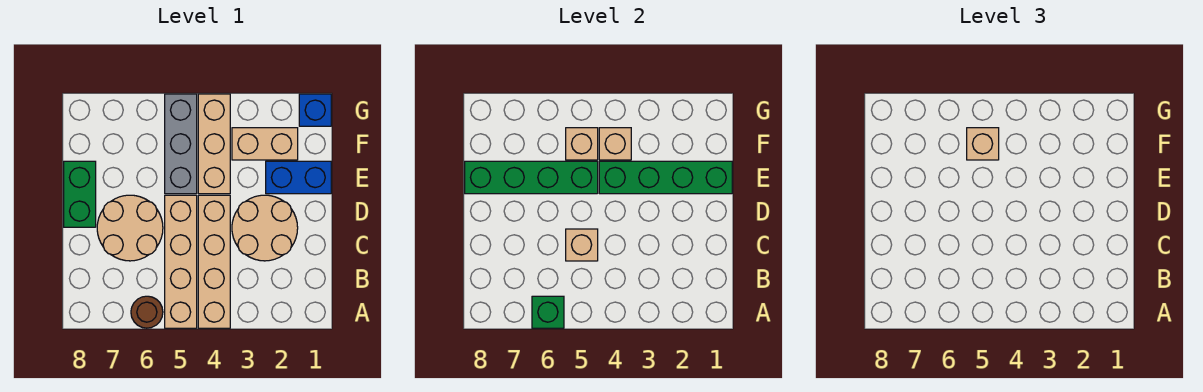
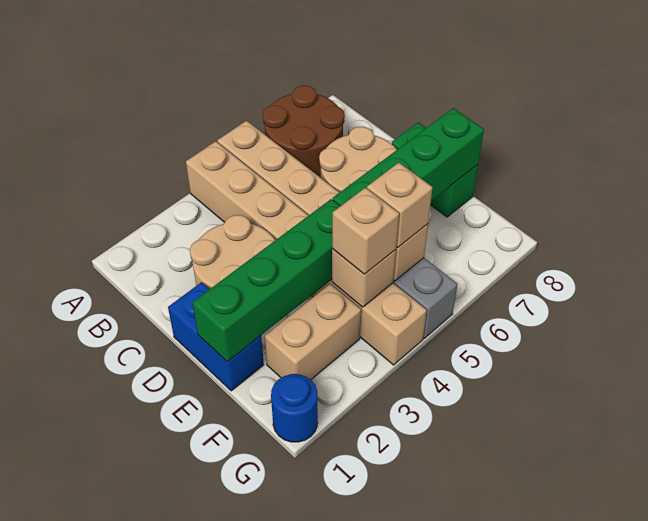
brown round brick A6 level 1 -> brown round brick A6:B7 level 1
green brick A6 level 2 -> none
tan brick C5 level 2 -> tan brick F4 level 3
blue brick E1:E2 level 1 -> blue brick D1:E1 level 1
blue brick G1 level 1 -> blue round brick G1 level 1

